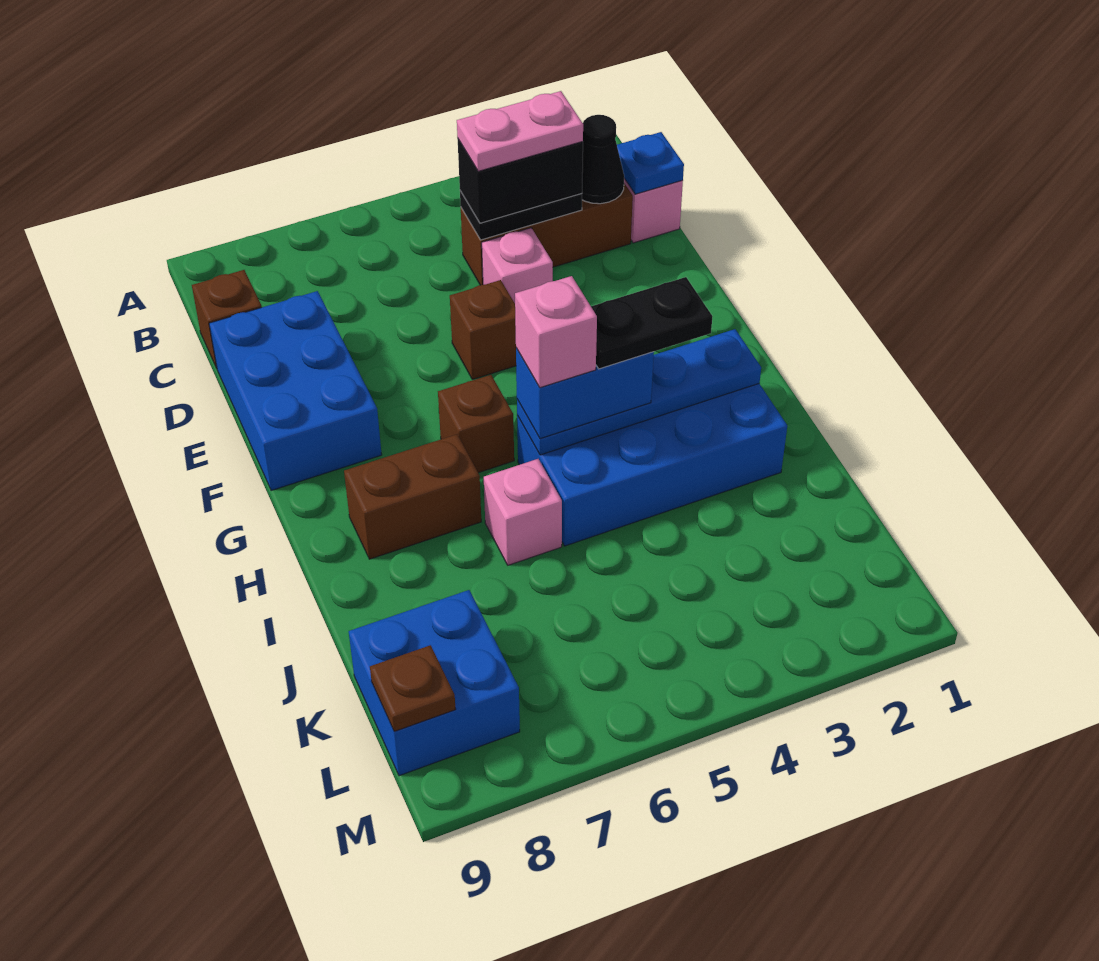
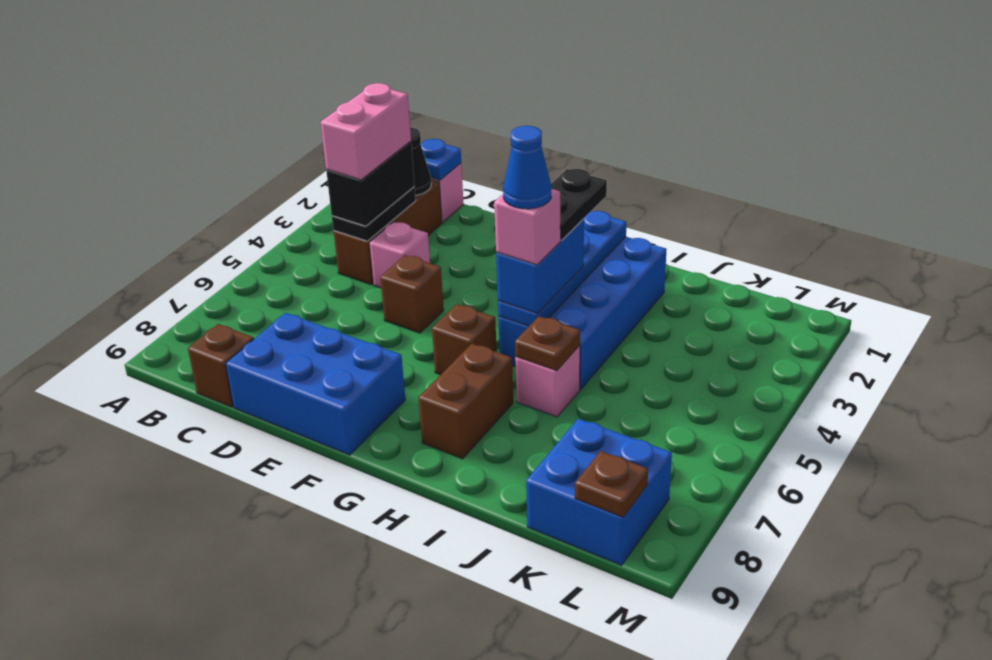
pink plate C3:C4 level 4 -> pink brick C3:C4 level 4
none -> blue cone H5 level 5
none -> brown plate I6 level 2

